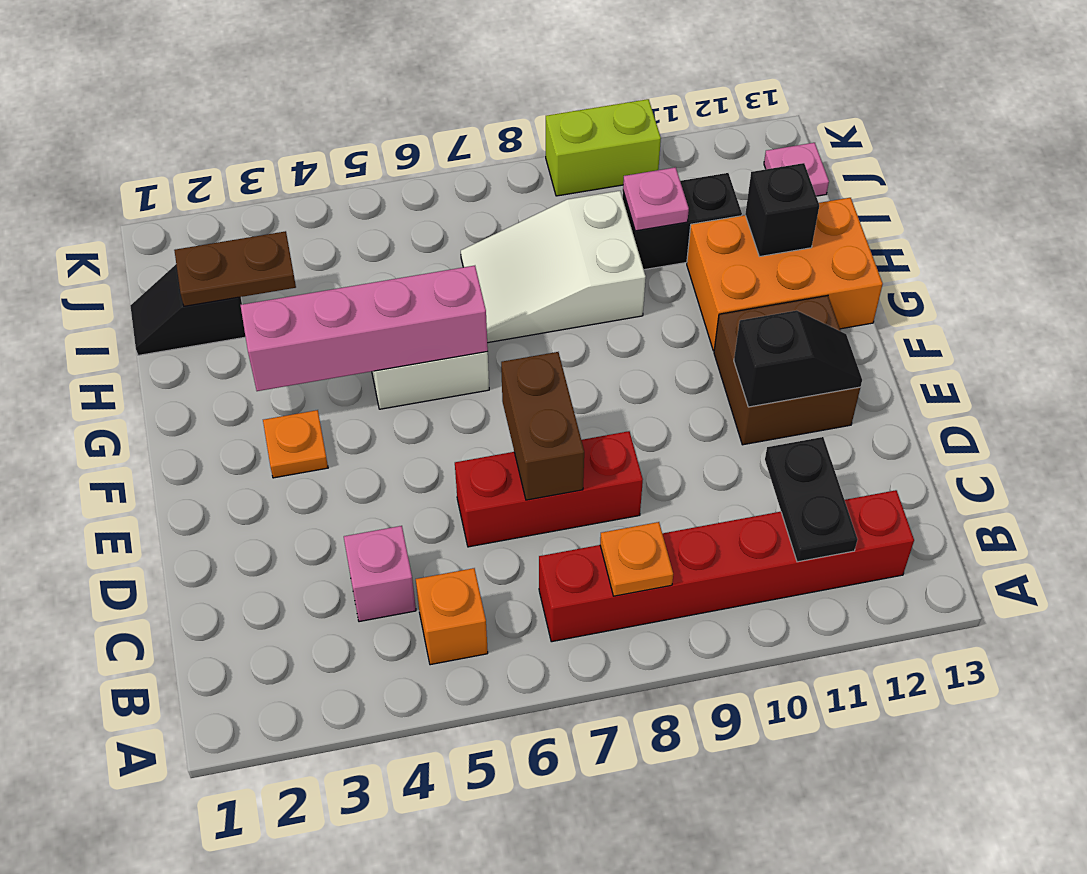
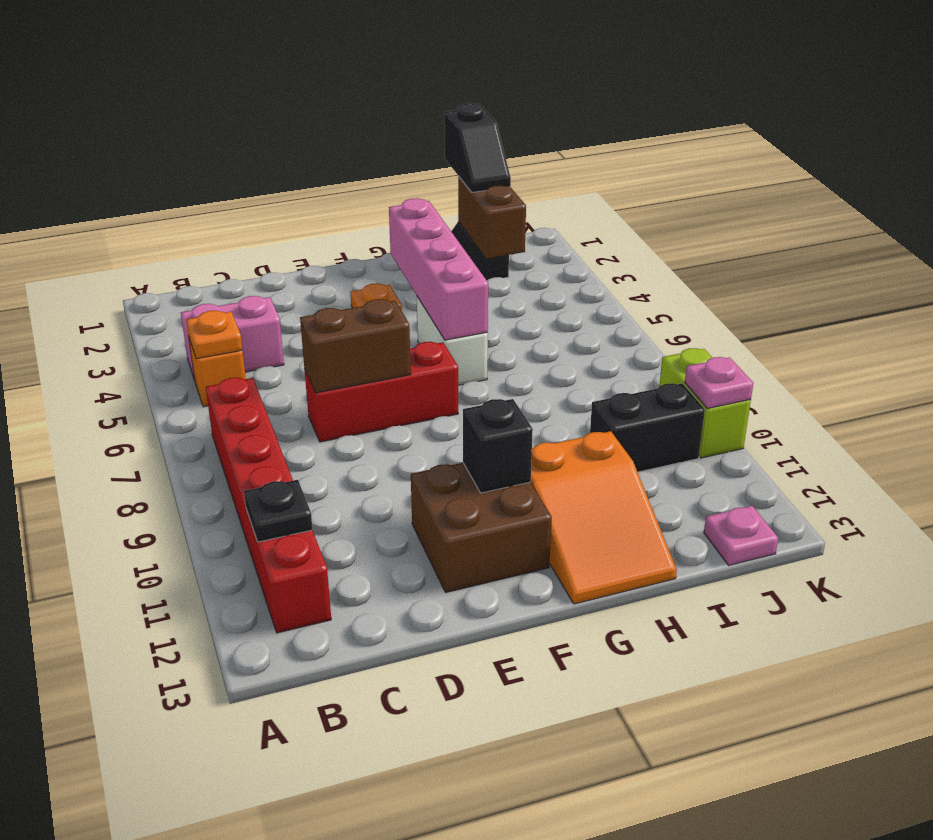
orange plate B8 level 2 -> orange plate B5 level 2
black plate B11:C11 level 2 -> black plate B11 level 2
pink brick C4 level 1 -> pink brick B4:C4 level 1
red brick D6:D8 level 1 -> red brick D7:F7 level 1
black slope E11:E12 level 2 top 11 -> black slope I1:I2 level 3 top 1
orange brick G11:H13 level 1 -> orange slope G11:H13 level 1 top 11
white slope H7:I9 level 1 top 9 -> none
black brick H12 level 2 -> black brick F11 level 2
brown plate I2:I3 level 2 -> brown brick I2:I3 level 2
black brick I10:I11 level 1 -> black brick I10:J10 level 1
pink plate I10 level 2 -> pink plate K10 level 2

